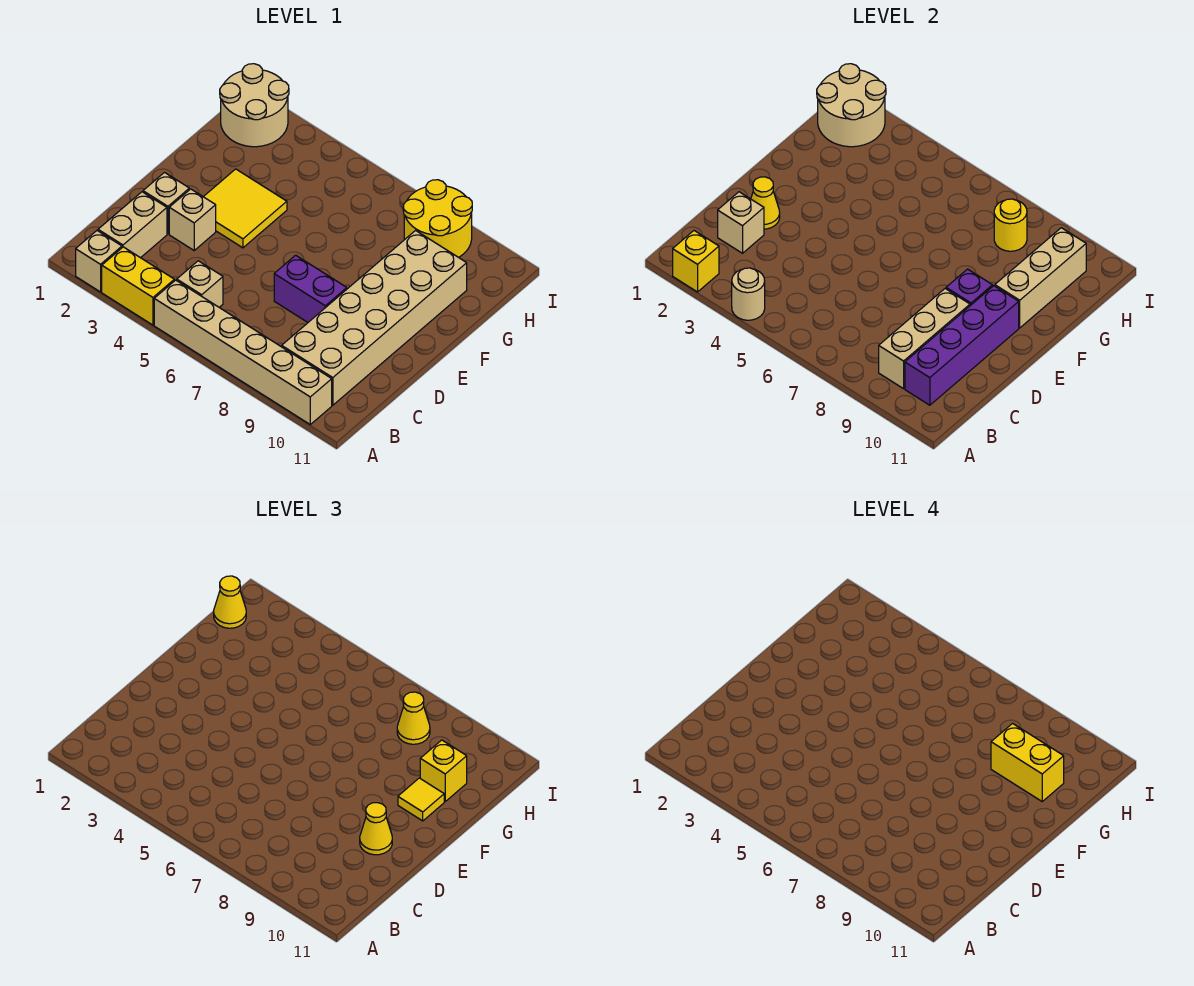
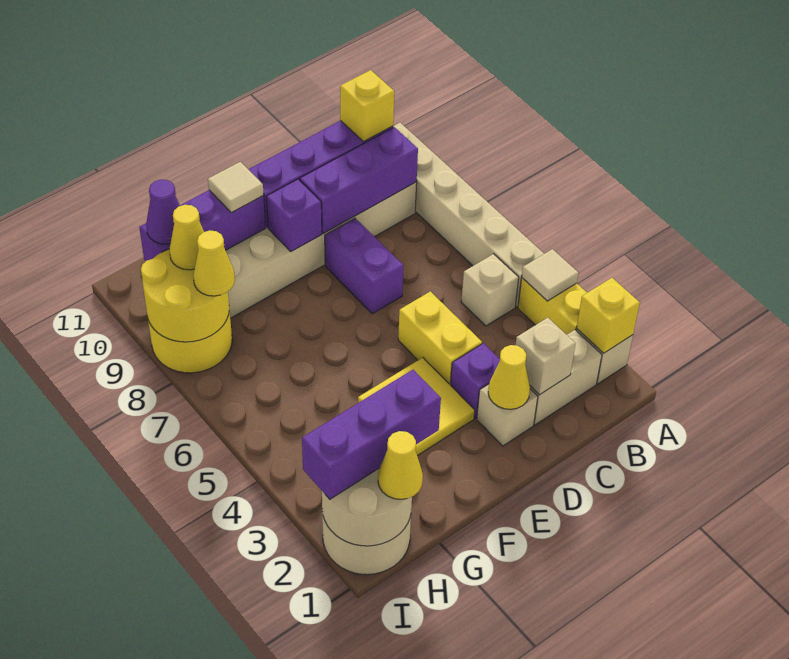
tan round brick A4 level 2 -> tan tile A4 level 2
tan brick B9:D9 level 2 -> purple brick B9:D9 level 2
tan brick D3 level 1 -> purple brick D3 level 1
yellow cone D10 level 3 -> yellow cone H9 level 3
tan brick F10:H10 level 2 -> purple brick F10:H10 level 2
yellow tile F10 level 3 -> tan tile F10 level 3
none -> purple brick G2:I2 level 3
yellow brick G9:G10 level 4 -> yellow brick D4:D5 level 1
yellow brick G10 level 3 -> yellow brick B10 level 3
yellow round brick H8 level 2 -> yellow round brick H8:I9 level 2
none -> purple cone H10 level 3

